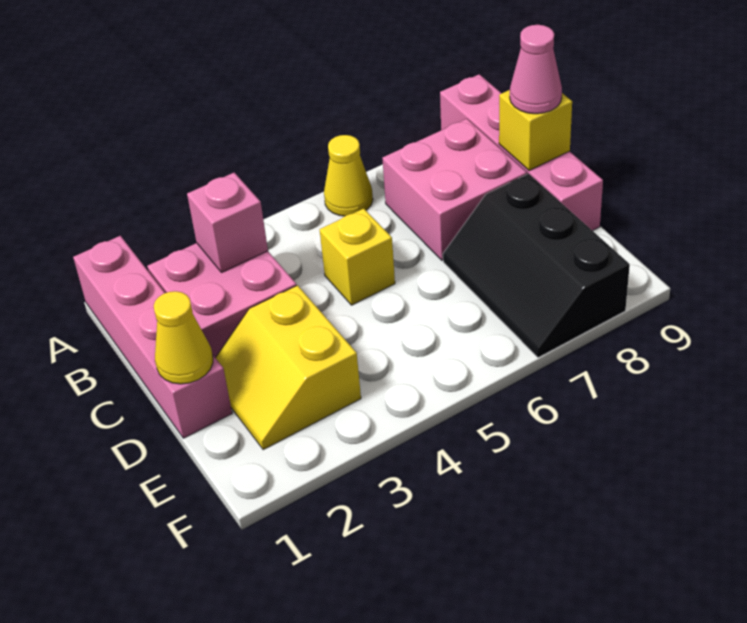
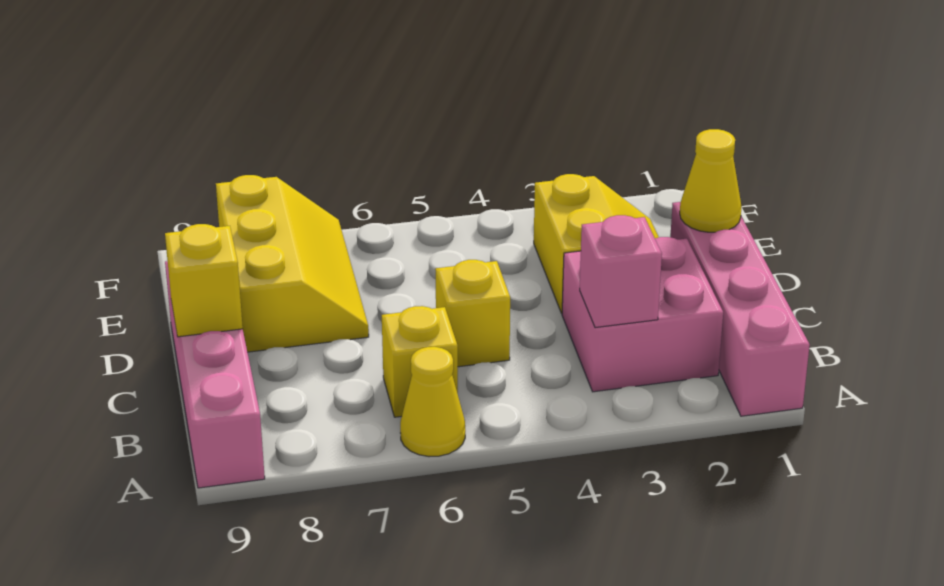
none -> yellow brick B6 level 1
pink brick B7:C8 level 1 -> none
pink cone C9 level 3 -> none
black slope D7:F8 level 1 top 8 -> yellow slope D7:F8 level 1 top 8

